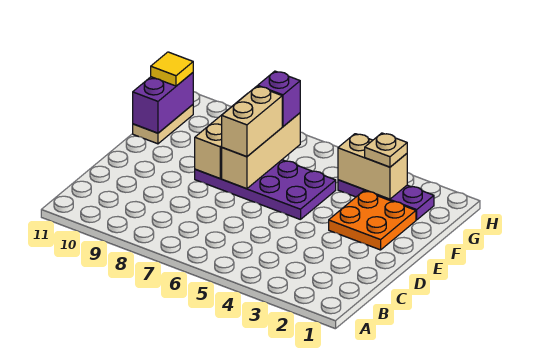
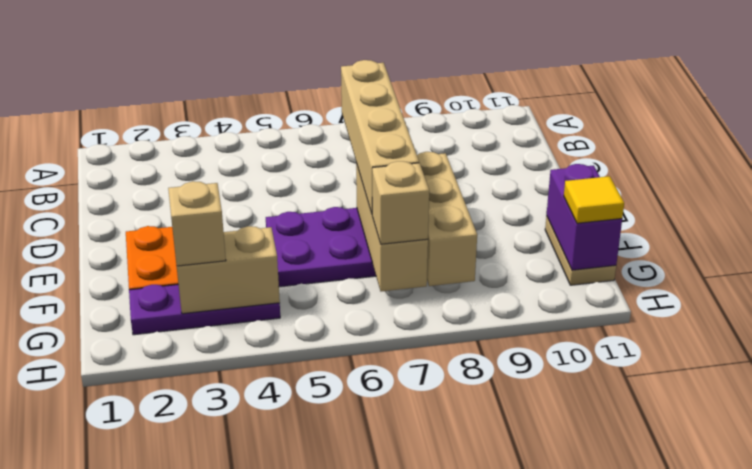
tan brick E7:F7 level 3 -> tan brick C7:F7 level 3
tan plate G3 level 3 -> tan brick G3 level 3
purple brick G7 level 3 -> tan brick G7 level 3

